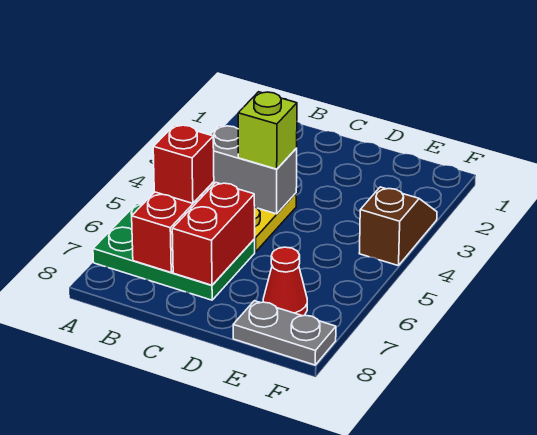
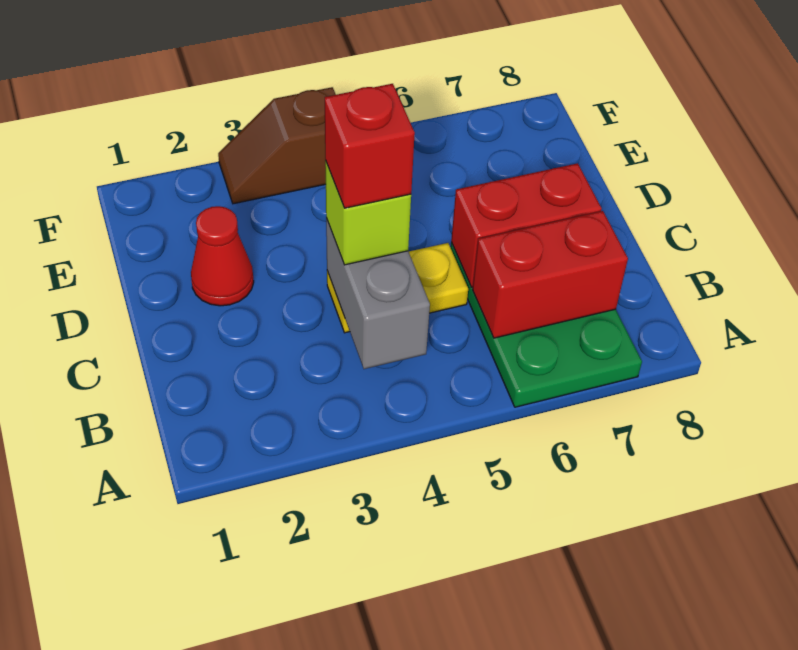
red brick B6 level 3 -> red brick C4 level 4
red cone E7 level 1 -> red cone D2 level 1
grey plate E8:F8 level 1 -> none

